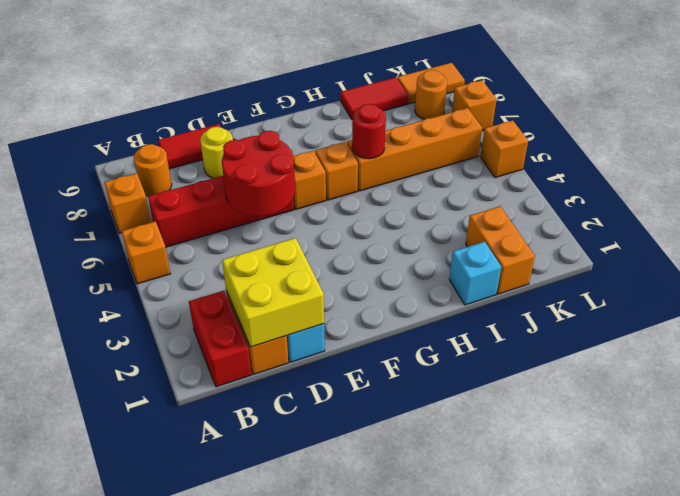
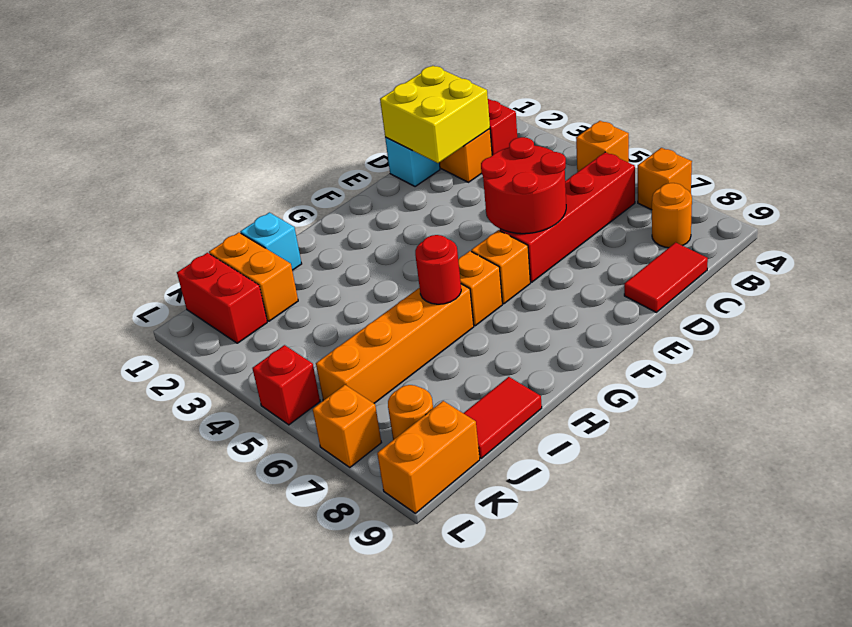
yellow round brick D8 level 1 -> none
none -> red brick K1:K2 level 1
orange tile K9:L9 level 1 -> orange brick K9:L9 level 1
orange brick L5 level 1 -> red brick L5 level 1

